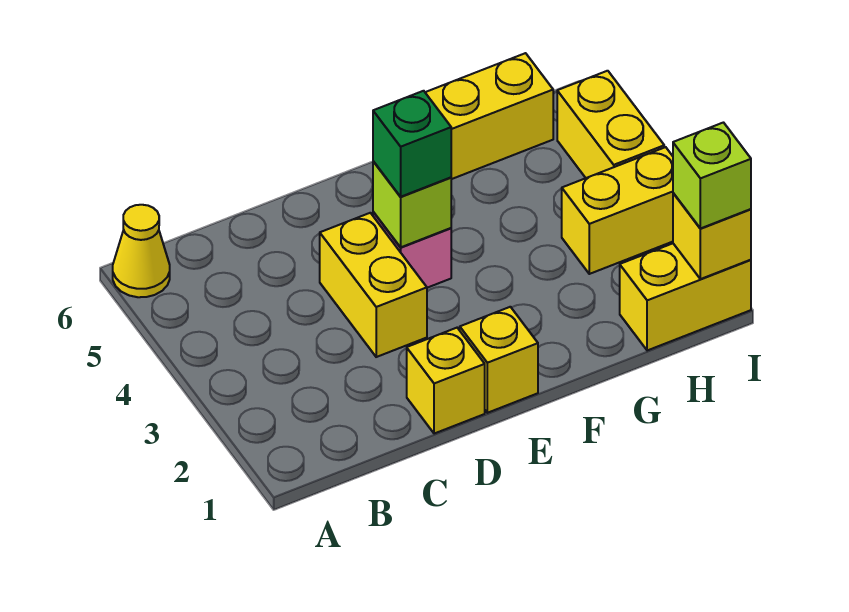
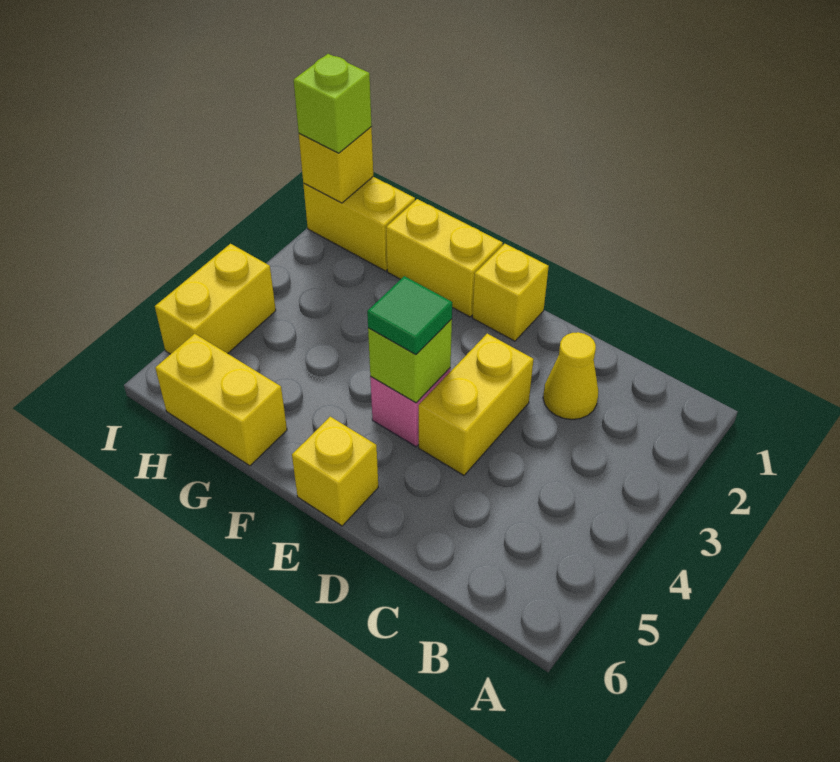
yellow cone A6 level 1 -> yellow cone C2 level 1
yellow brick D1 level 1 -> yellow brick E6 level 1
green brick E4 level 3 -> green tile E4 level 3
yellow brick H3:I3 level 1 -> yellow brick F1:G1 level 1

